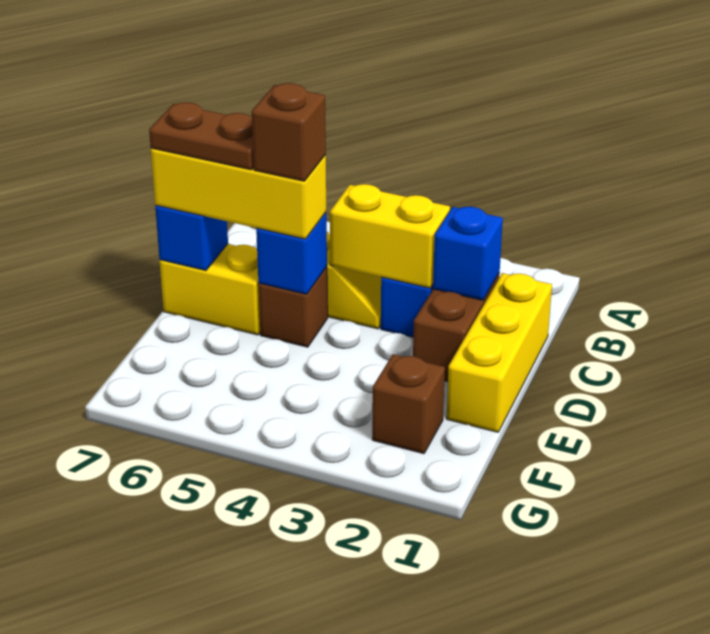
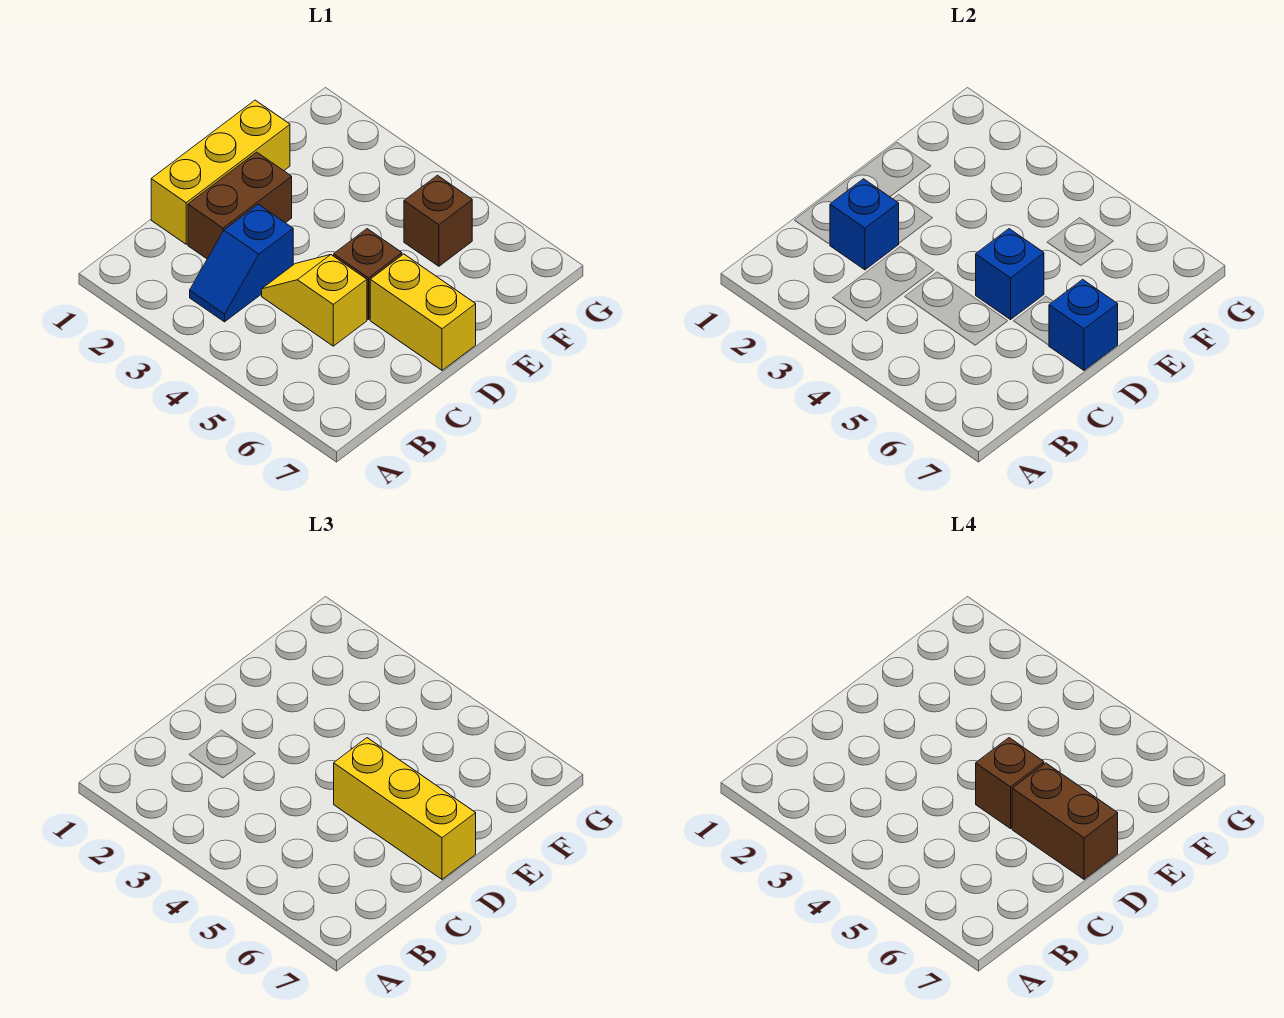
yellow brick C3:C4 level 2 -> none
brown plate D6:D7 level 4 -> brown brick D6:D7 level 4
brown brick F2 level 1 -> brown brick F5 level 1

